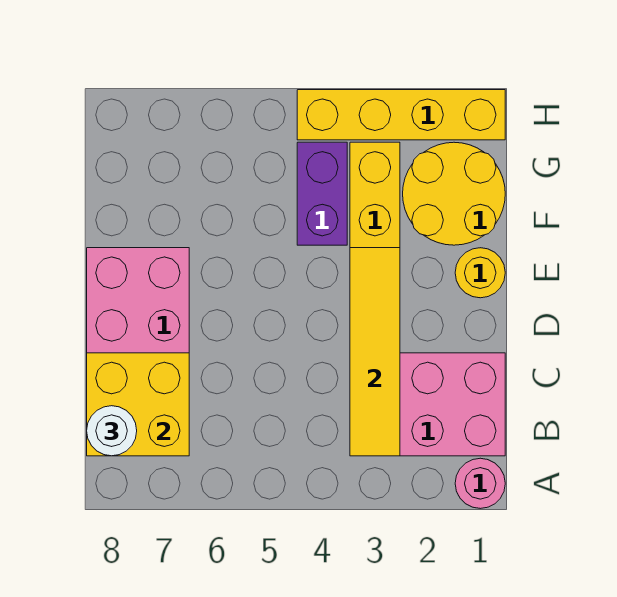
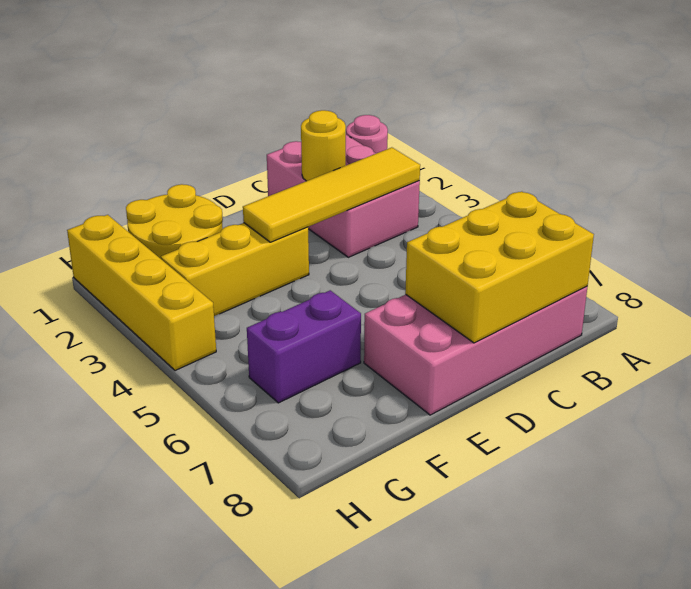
yellow brick B7:C8 level 2 -> yellow brick B7:D8 level 2
white round brick B8 level 3 -> none
yellow round brick E1 level 1 -> yellow round brick C2 level 2
purple brick F4:G4 level 1 -> purple brick F6:G6 level 1

